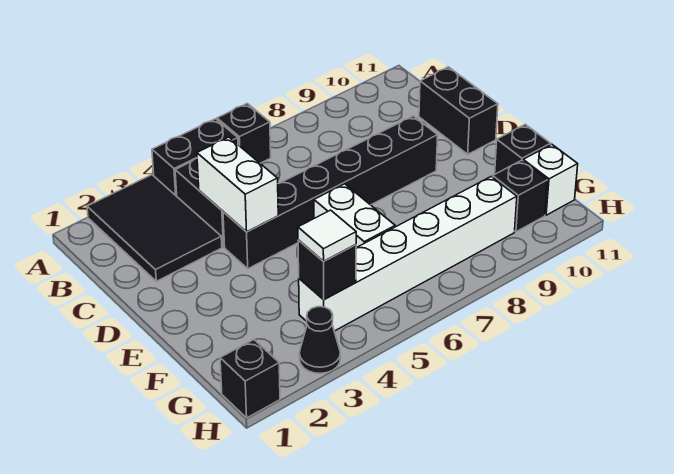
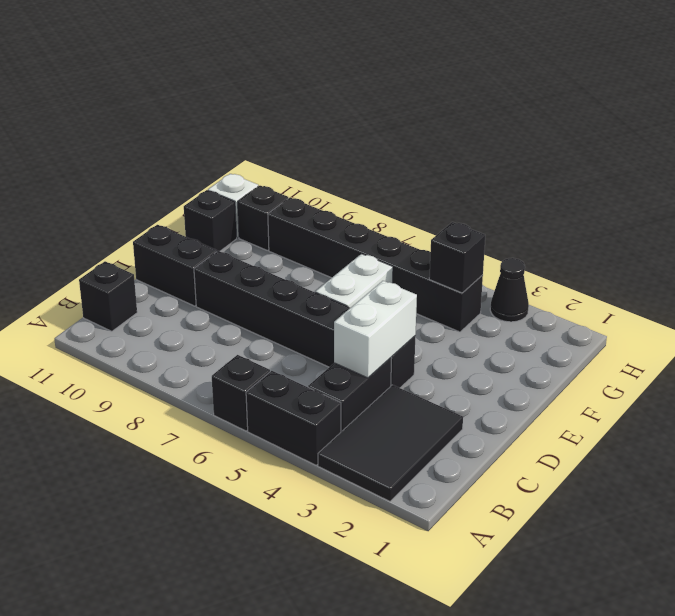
black brick C11:D11 level 1 -> black brick D10:D11 level 1
white brick G4:G9 level 1 -> black brick G4:G9 level 1
white tile G4 level 3 -> none
black brick H1 level 1 -> black brick B11 level 1

